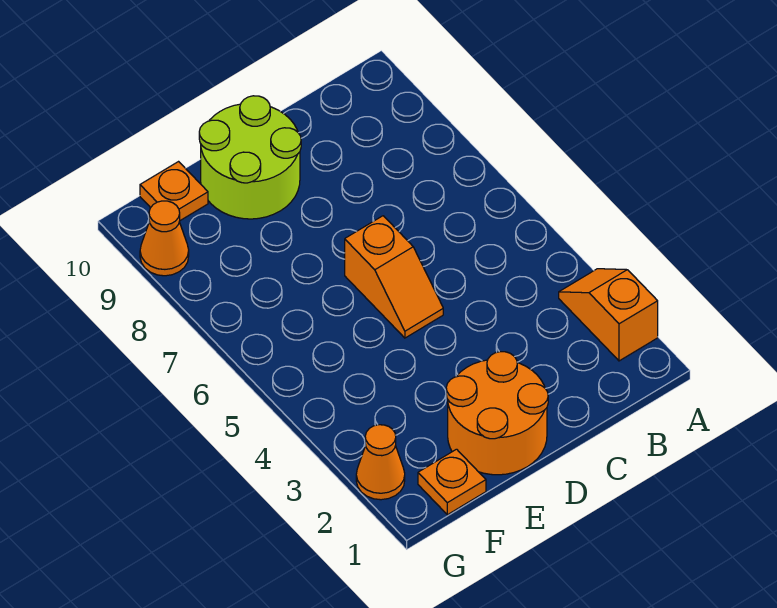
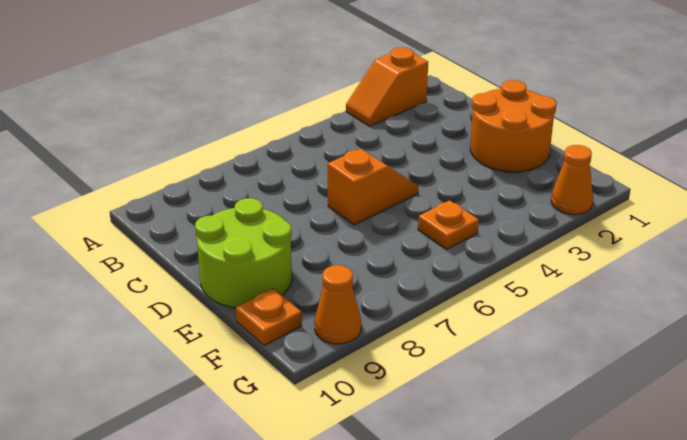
orange plate F1 level 1 -> orange plate F5 level 1

